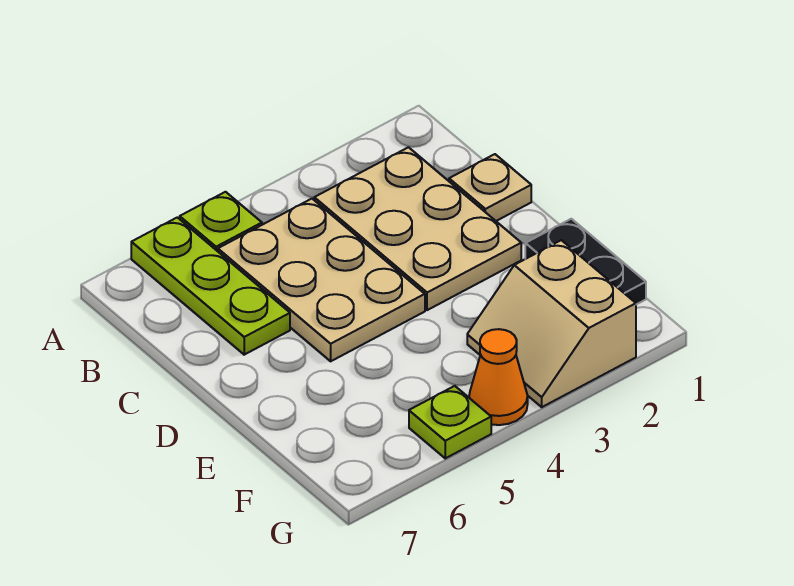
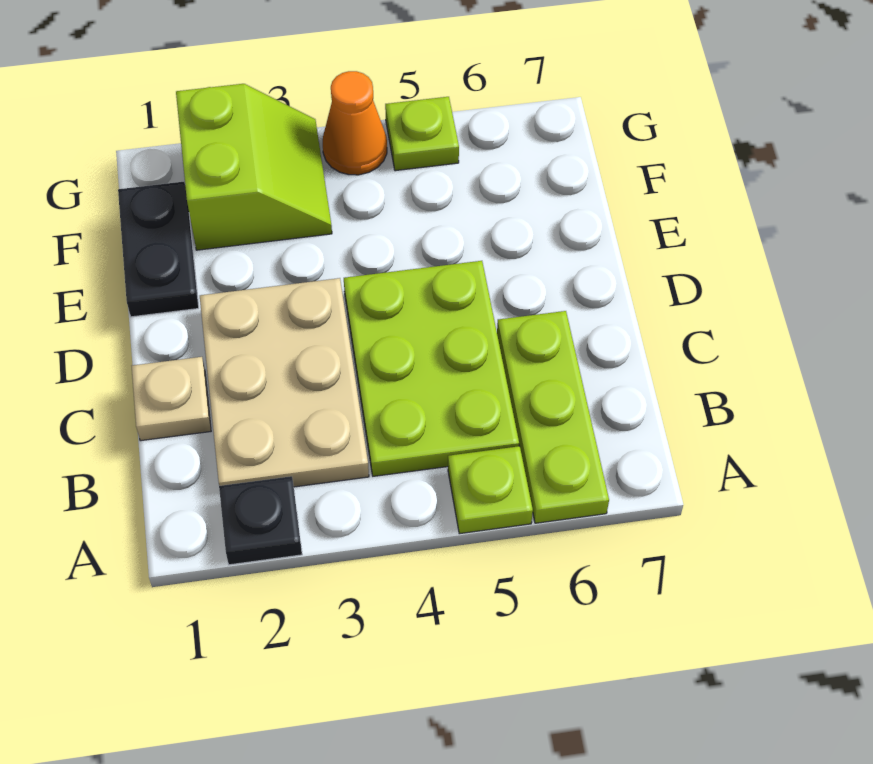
none -> black plate A2 level 1
tan plate B4:D5 level 1 -> lime plate B4:D5 level 1
tan slope F2:G3 level 1 top 2 -> lime slope F2:G3 level 1 top 2

